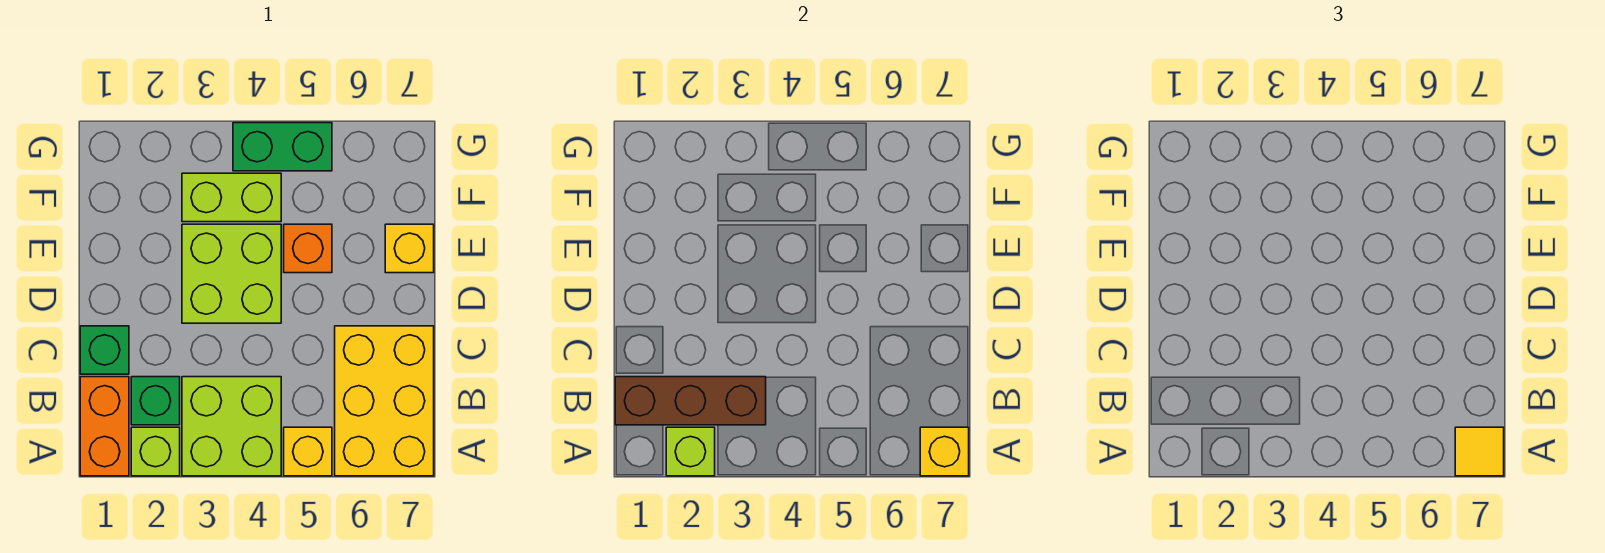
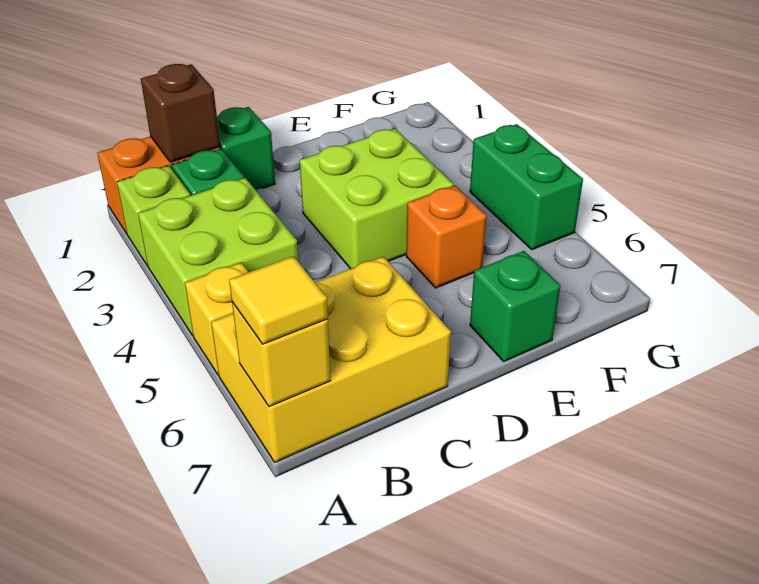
lime brick A2 level 2 -> none
brown brick B1:B3 level 2 -> brown brick B1 level 2
yellow brick E7 level 1 -> green brick E7 level 1
lime brick F3:F4 level 1 -> none

